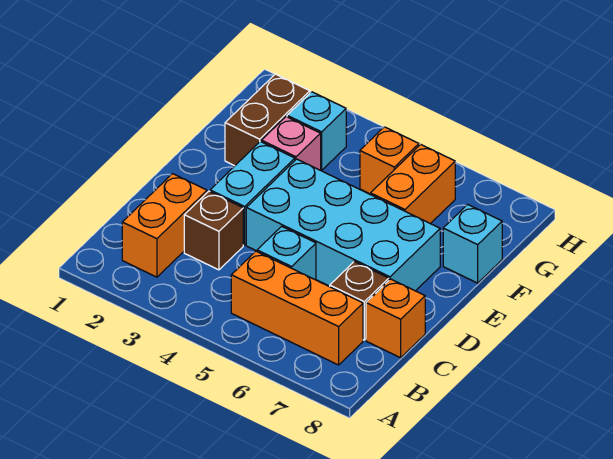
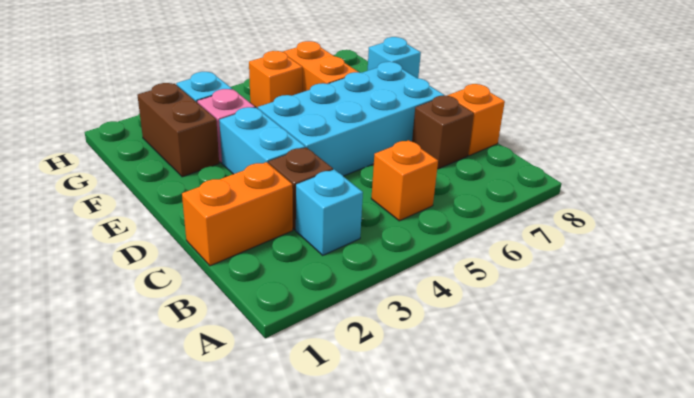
orange brick B2:C2 level 1 -> orange brick C1:C2 level 1
orange brick B5:B7 level 1 -> orange brick B5 level 1
cyan brick C5 level 1 -> cyan brick B3 level 1

